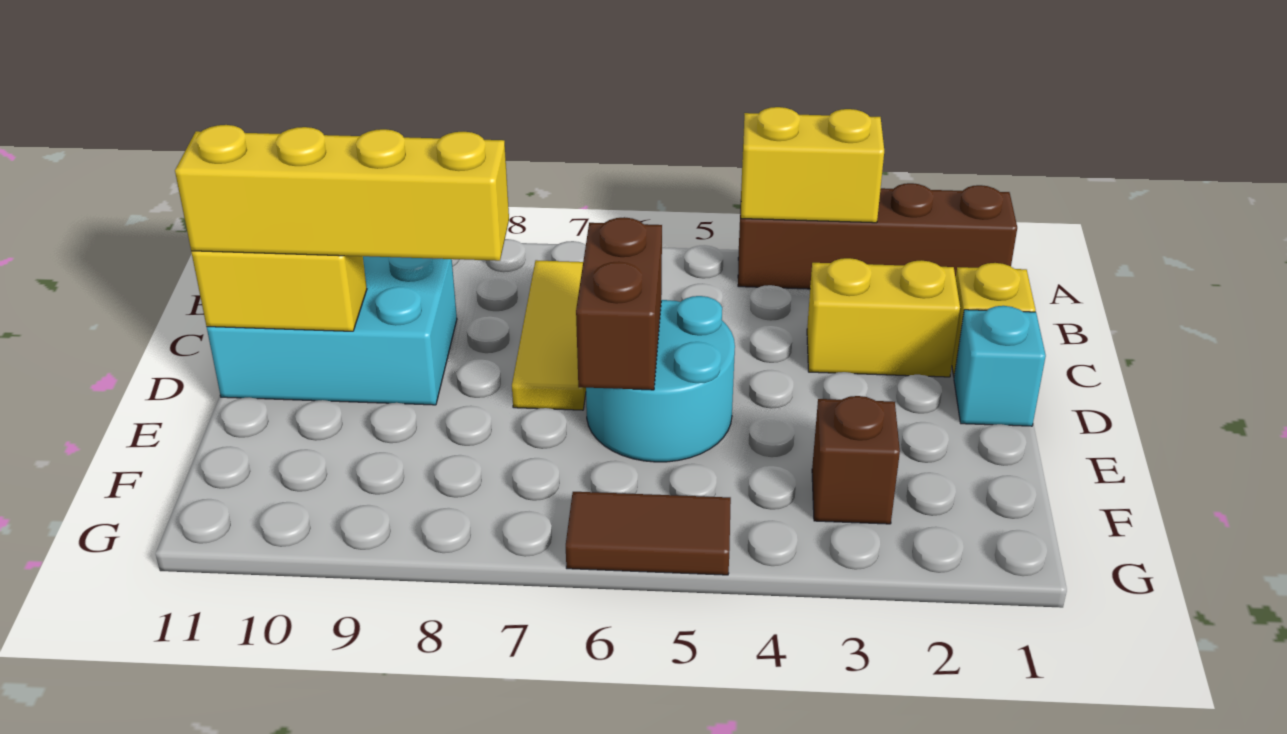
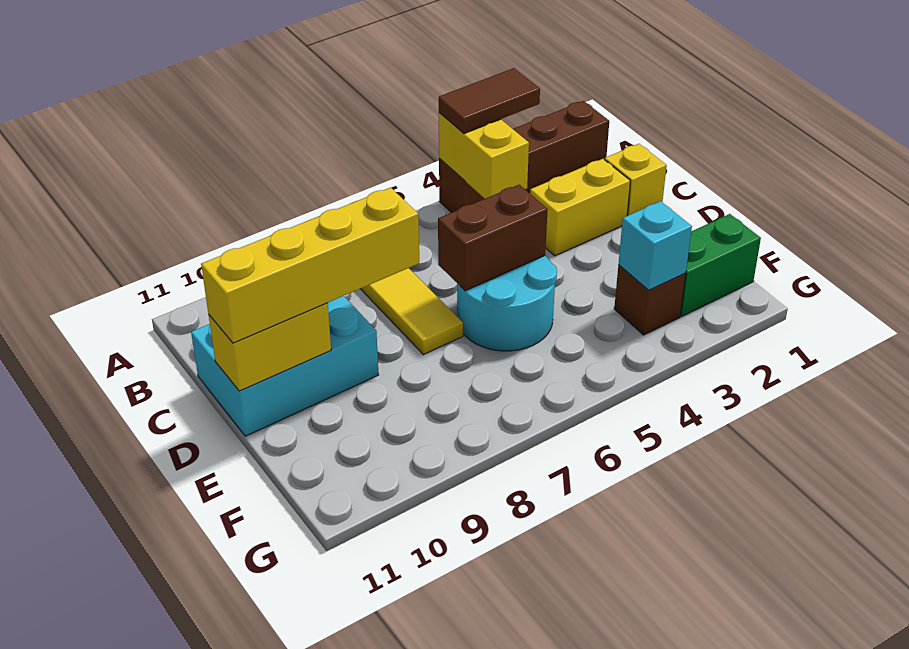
yellow brick A3:A4 level 2 -> yellow brick A4:B4 level 2
cyan brick D1 level 1 -> cyan brick F3 level 2
brown brick D6:E6 level 2 -> brown brick D5:D6 level 2
none -> green brick F1:F2 level 1
brown tile G5:G6 level 1 -> brown tile A3:A4 level 3

